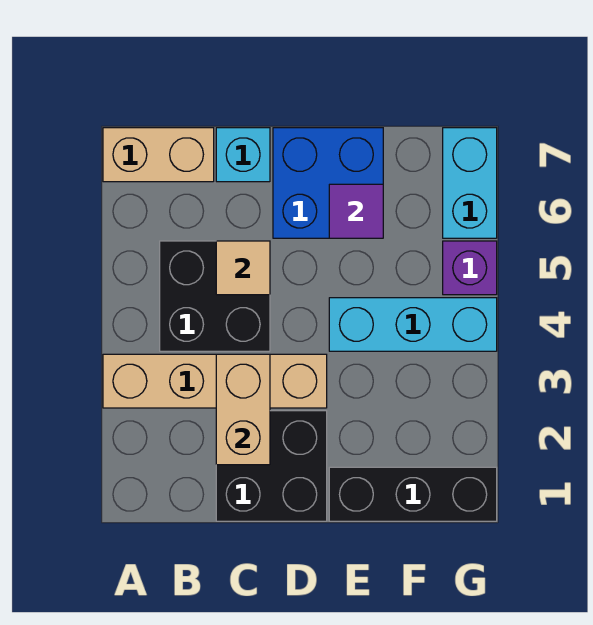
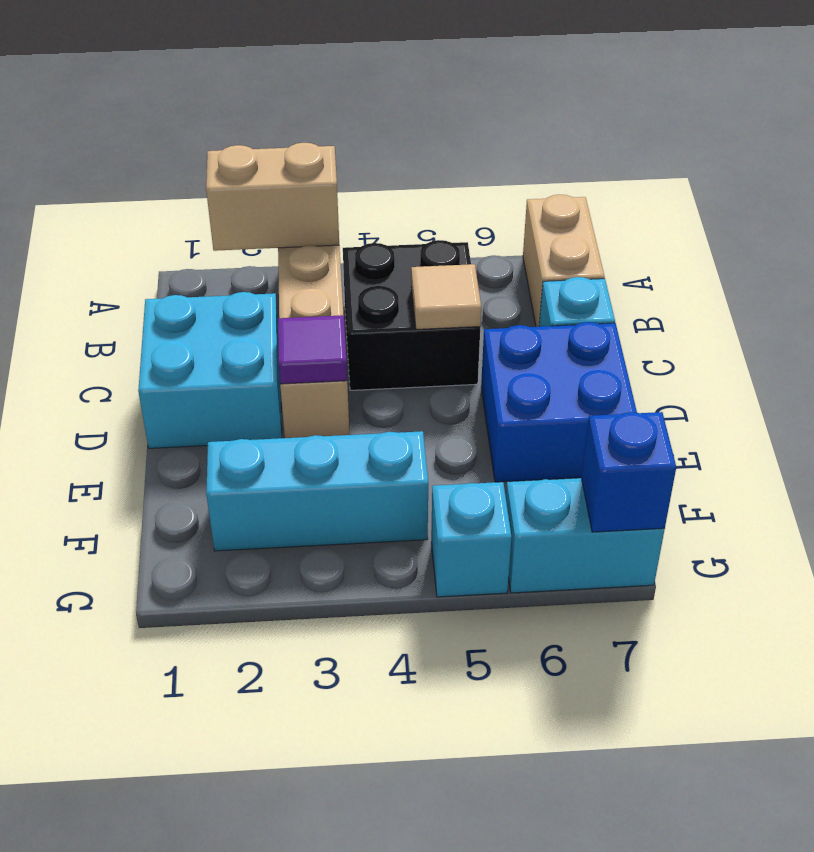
black brick C1:D2 level 1 -> cyan brick C1:D2 level 1
tan brick C2:C3 level 2 -> tan brick A2:A3 level 2
black brick E1:G1 level 1 -> none
cyan brick E4:G4 level 1 -> cyan brick F2:F4 level 1
purple tile E6 level 2 -> purple tile D3 level 2
purple brick G5 level 1 -> cyan brick G5 level 1
none -> blue brick G7 level 2

